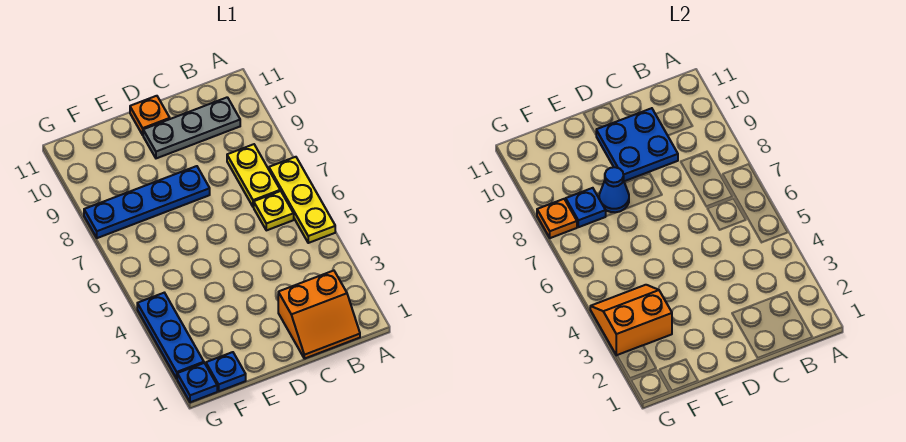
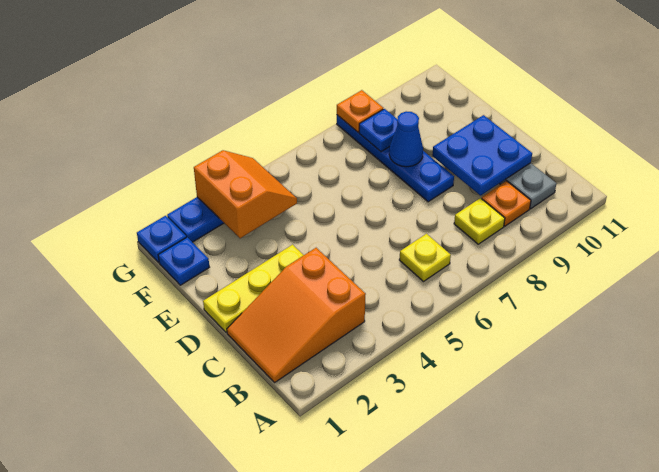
yellow plate A5:A7 level 1 -> yellow plate D1:D3 level 1
orange slope B1:C2 level 1 top 2 -> orange slope B1:C3 level 1 top 3
yellow plate B7:B8 level 1 -> yellow plate B8 level 1
orange plate D11 level 1 -> orange plate B9 level 1

